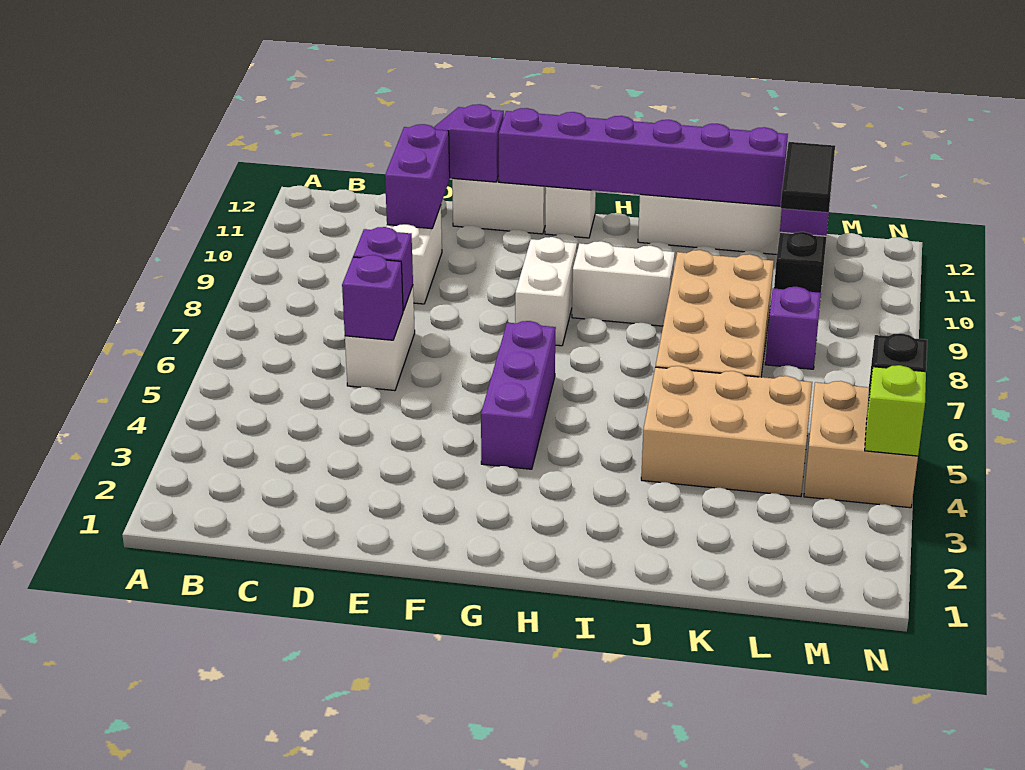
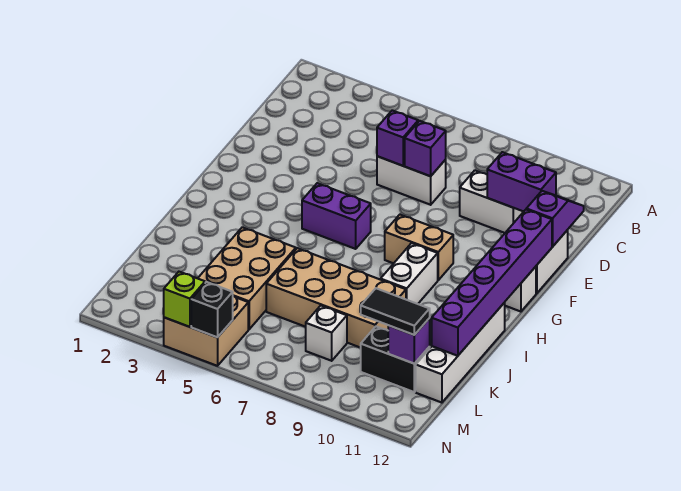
purple brick G4:G6 level 1 -> purple brick G5:G6 level 1
white brick G8:G9 level 1 -> tan brick G8:G9 level 1
purple brick L8 level 1 -> white brick L8 level 1

